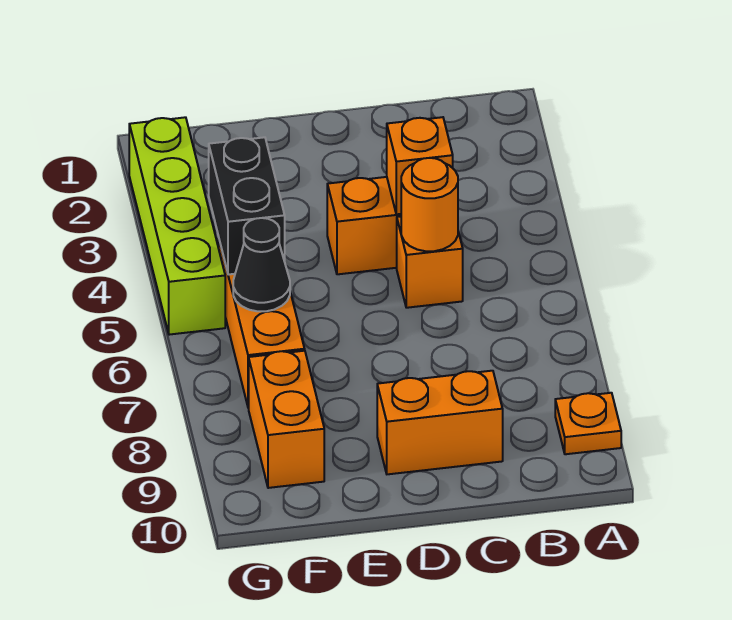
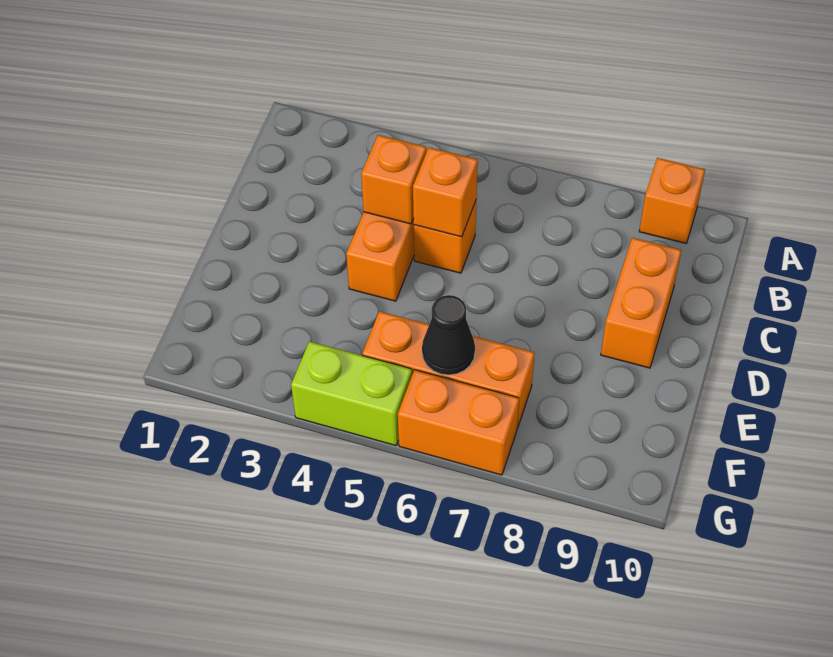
orange plate A9 level 1 -> orange brick A9 level 1
orange round brick C5 level 2 -> orange brick C5 level 2
black brick F4:F5 level 2 -> none
orange brick F8:F9 level 1 -> orange brick G6:G7 level 1
lime brick G2:G5 level 1 -> lime brick G4:G5 level 1

